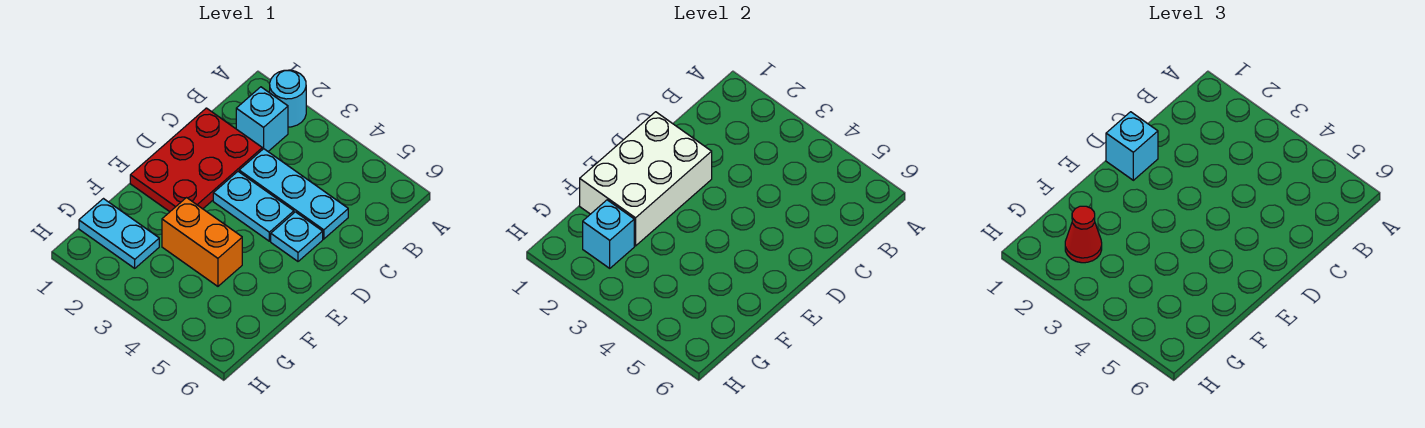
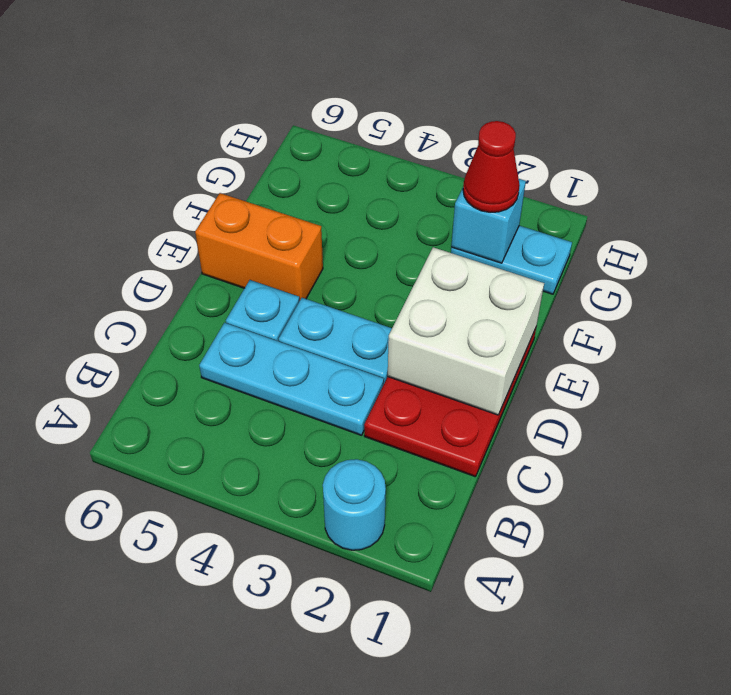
cyan brick B2 level 1 -> none
white brick D1:F2 level 2 -> white brick D1:E2 level 2
cyan brick D1 level 3 -> none
orange brick F3:F4 level 1 -> orange brick E5:E6 level 1

